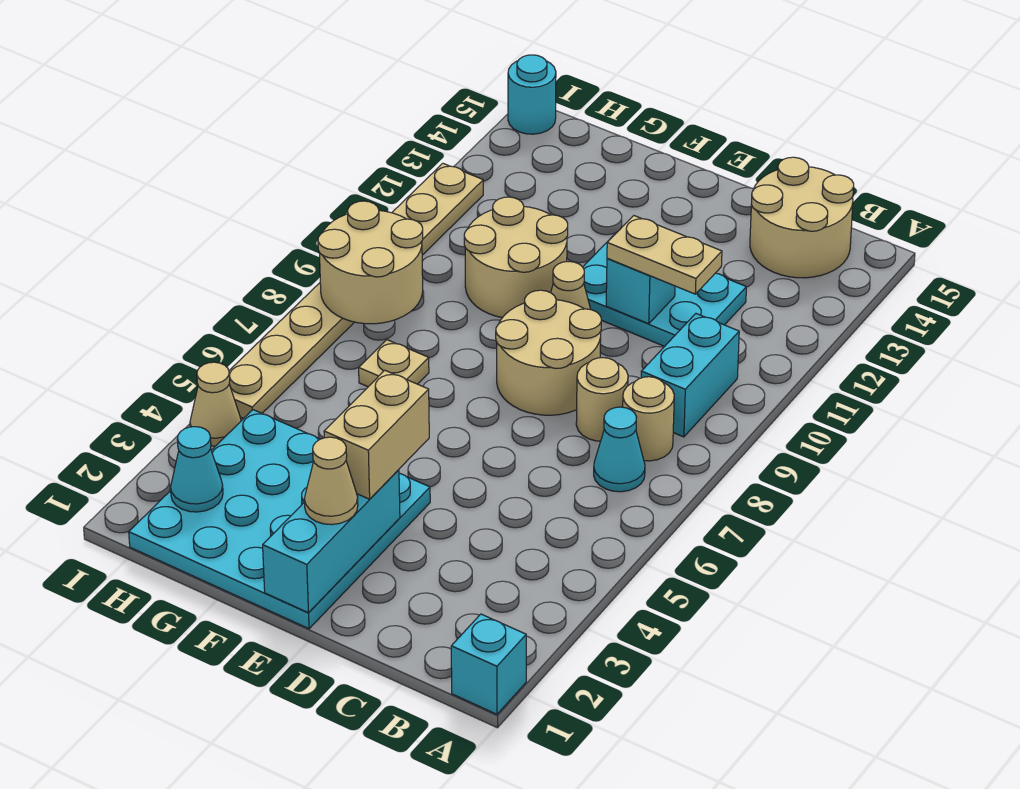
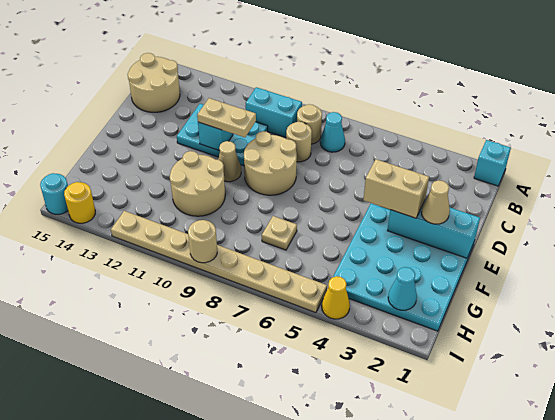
cyan plate C11:E12 level 1 -> cyan plate C10:D12 level 1
tan plate C11:D11 level 3 -> tan plate D10:D11 level 3
tan round brick H8:I9 level 2 -> tan round brick I9 level 2
tan cone I4 level 1 -> yellow cone I4 level 1
none -> yellow round brick I14 level 1

